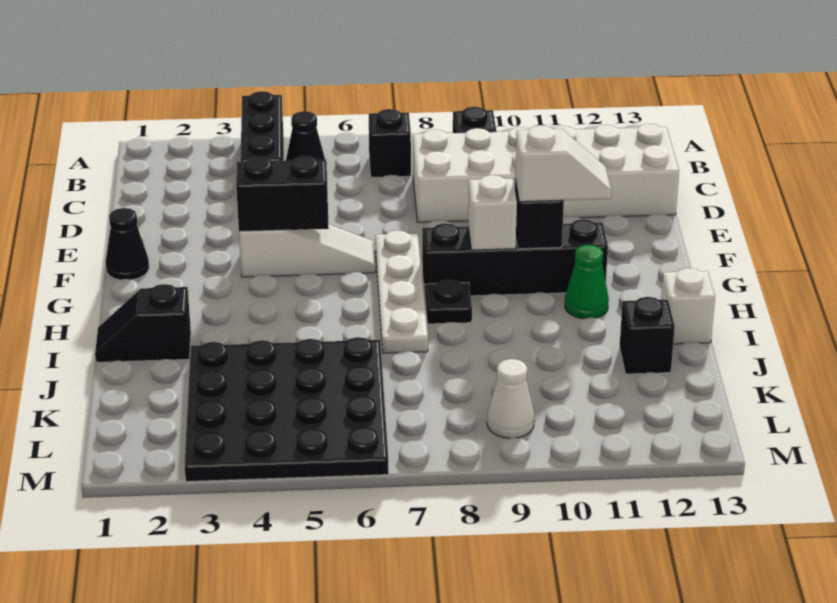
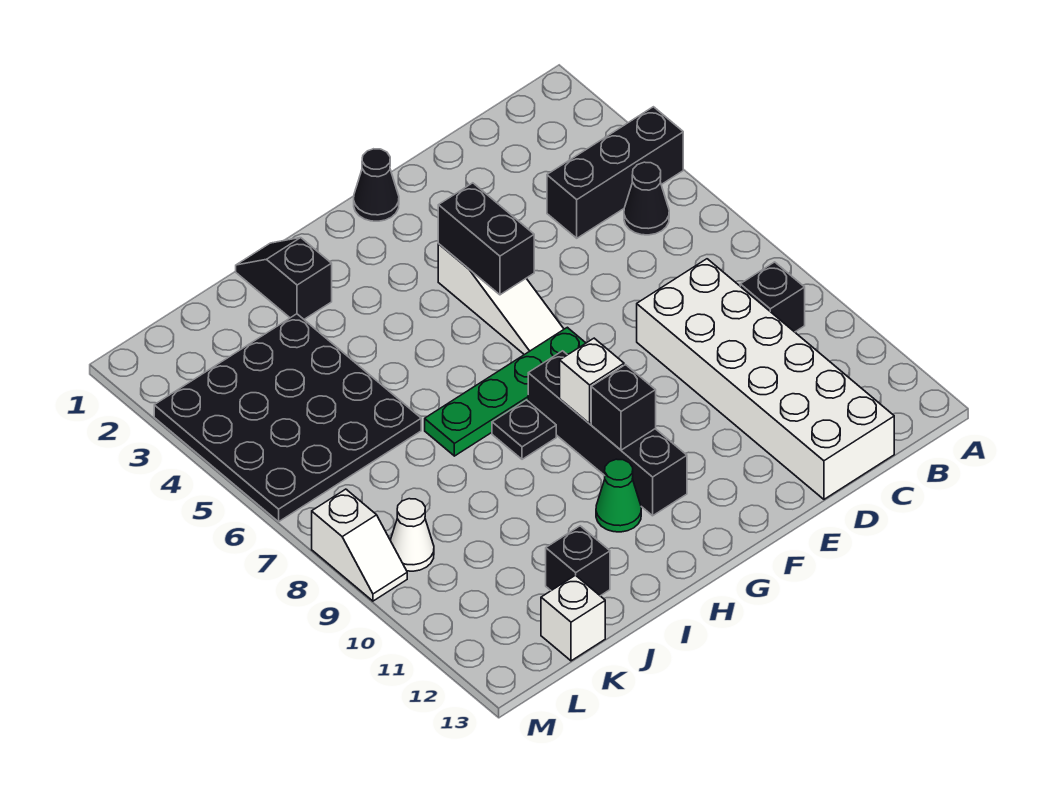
black brick B7 level 1 -> none
white plate F7:I7 level 1 -> green plate F7:I7 level 1
white slope G10:G11 level 3 top 10 -> white slope M8:M9 level 1 top 8
white brick I13 level 1 -> white brick K13 level 1

